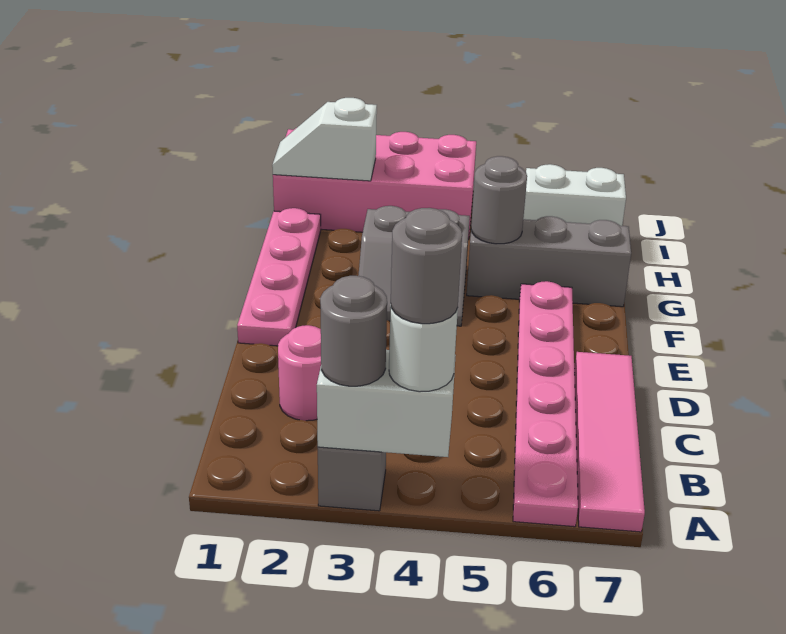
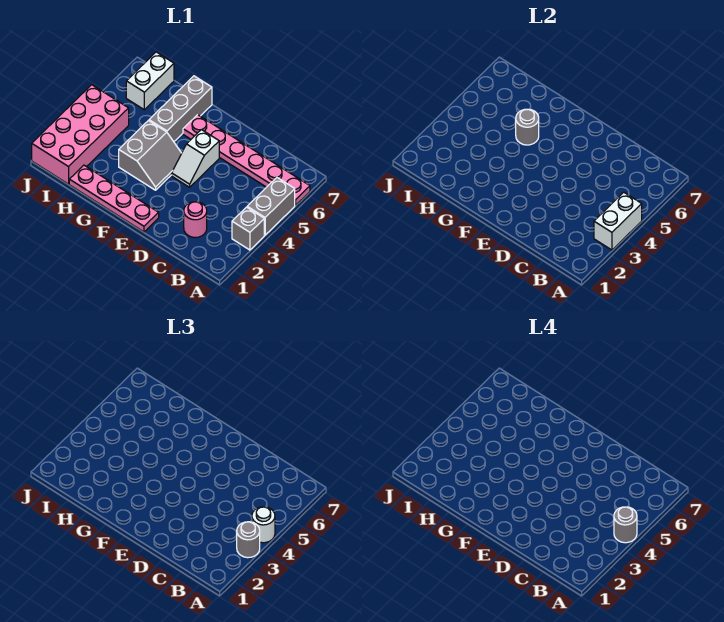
none -> grey brick A4:A5 level 1
pink tile A7:D7 level 1 -> none
white slope I1:I2 level 2 top 2 -> white slope E4:E5 level 1 top 5

